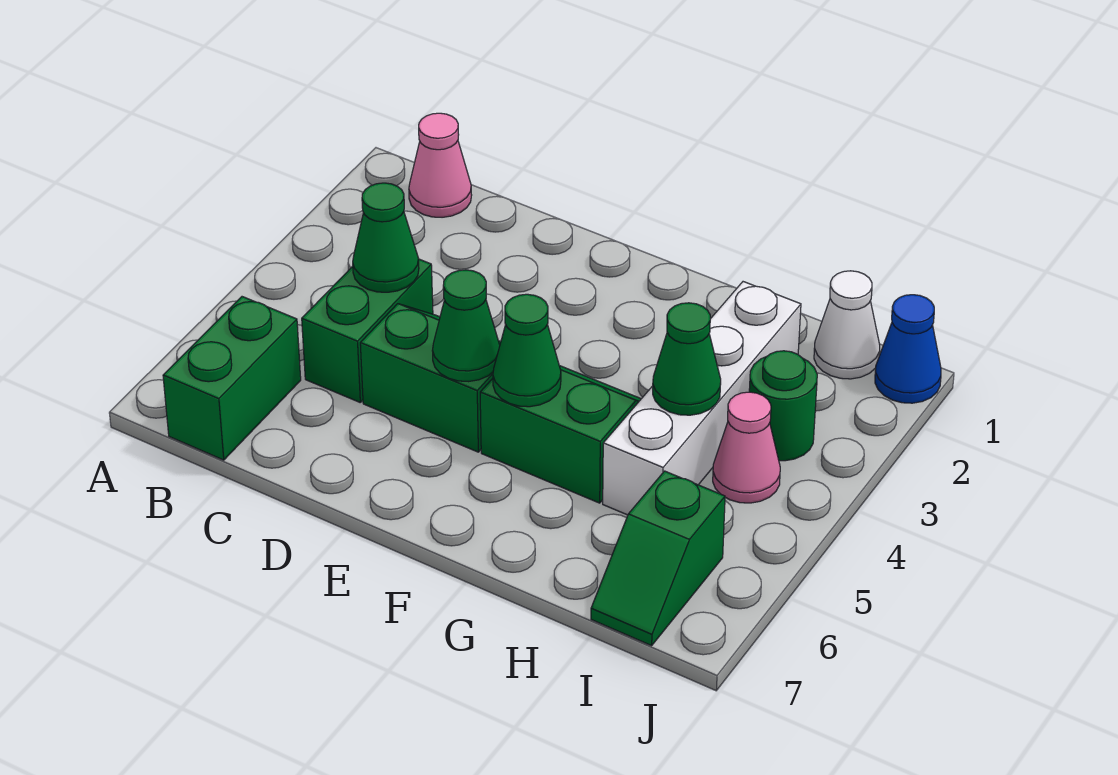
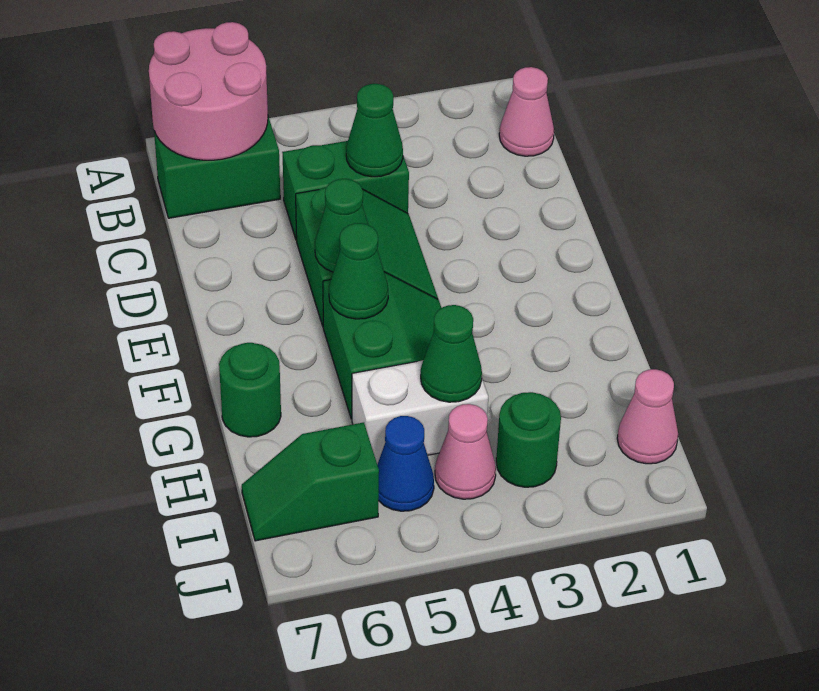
none -> pink round brick A6:B7 level 2
none -> green round brick G7 level 1
white brick H2:H5 level 1 -> white brick H4:H5 level 1
white cone I1 level 1 -> pink cone I1 level 1
blue cone J1 level 1 -> blue cone I5 level 1

